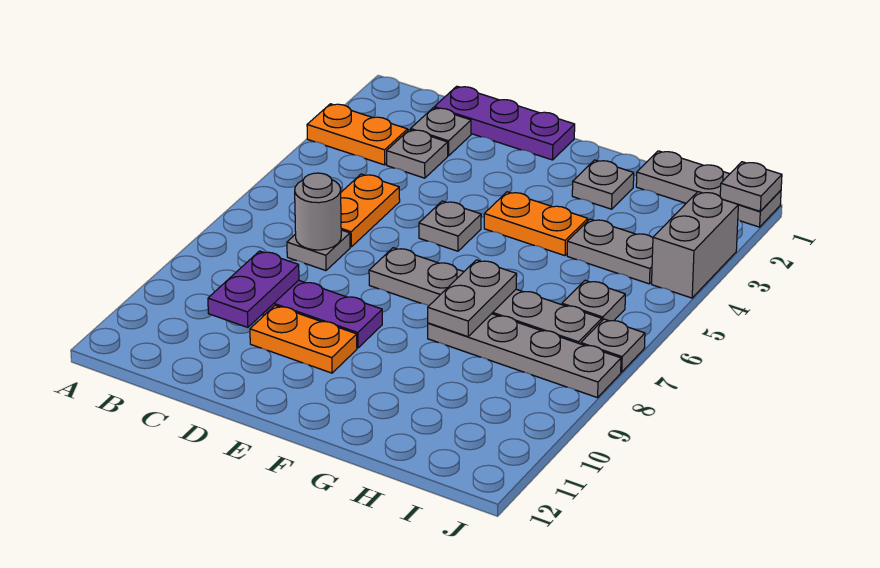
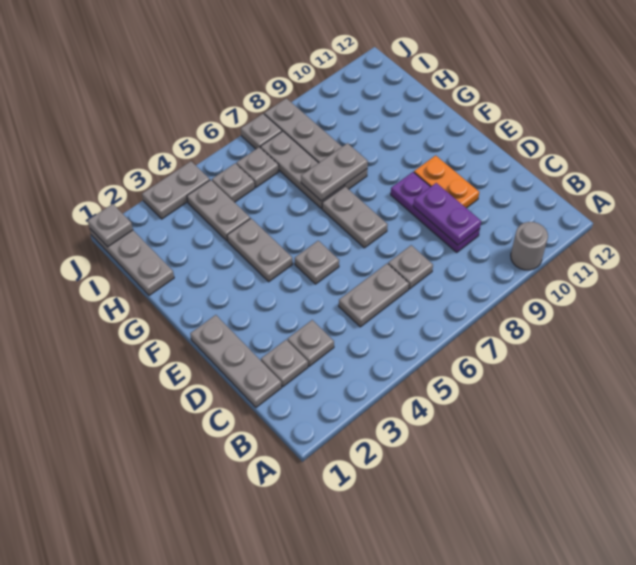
orange plate A3:B3 level 1 -> none
purple plate C1:E1 level 1 -> grey plate C1:E1 level 1
orange plate C5:C6 level 1 -> grey plate C5:C6 level 1
grey round brick C7 level 2 -> grey round brick A10 level 1
purple plate C9:C10 level 2 -> purple plate C9:D9 level 2
orange plate F4:G4 level 1 -> grey plate F4:G4 level 1
grey plate G2 level 1 -> grey plate I5 level 1
grey brick J3:J4 level 1 -> grey plate J3:J4 level 1

